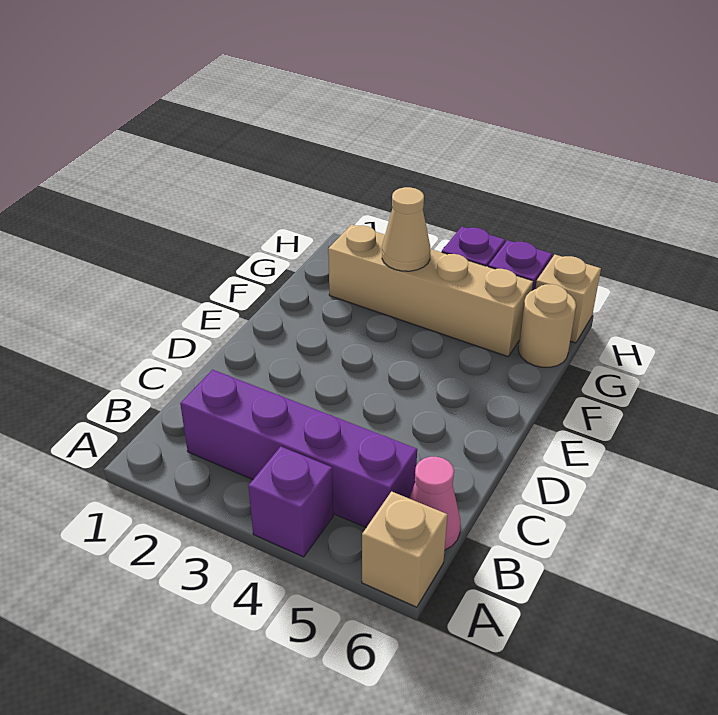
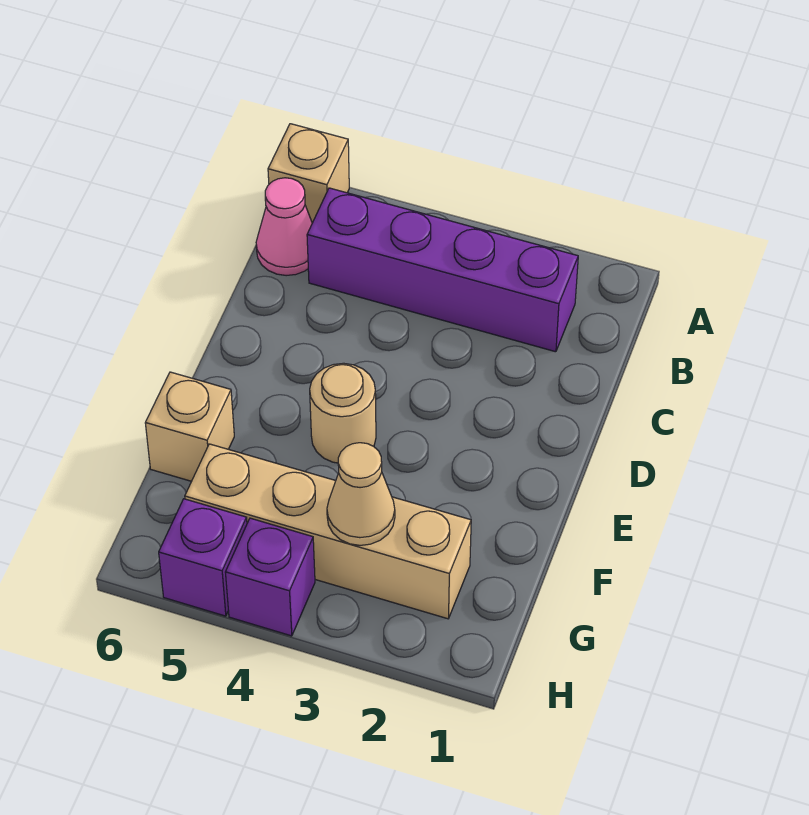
purple brick A4 level 1 -> none
tan round brick G6 level 1 -> tan round brick E4 level 1
tan brick H6 level 1 -> tan brick F6 level 1

